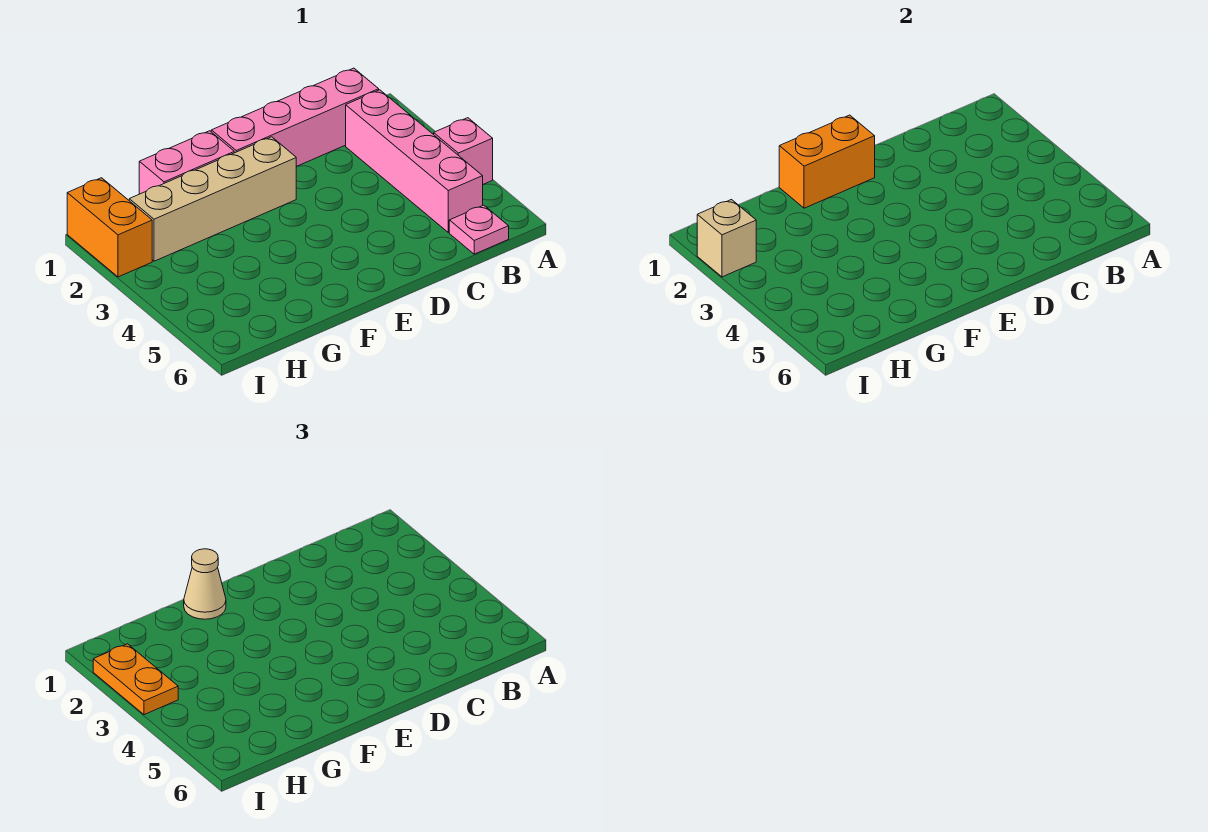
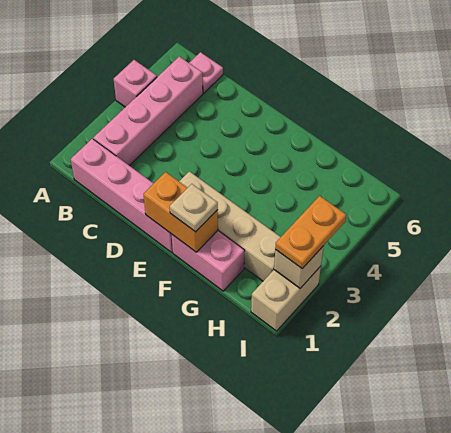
tan cone F1 level 3 -> tan plate F1 level 3
orange brick I1:I2 level 1 -> tan brick I1:I2 level 1

